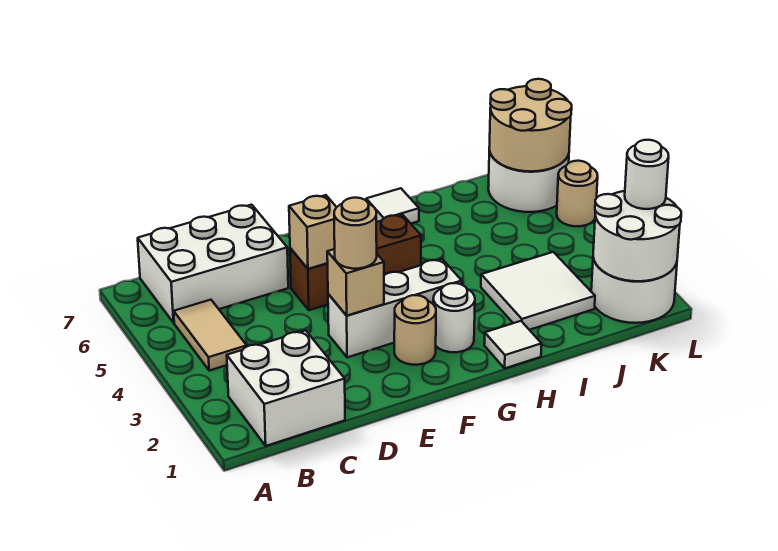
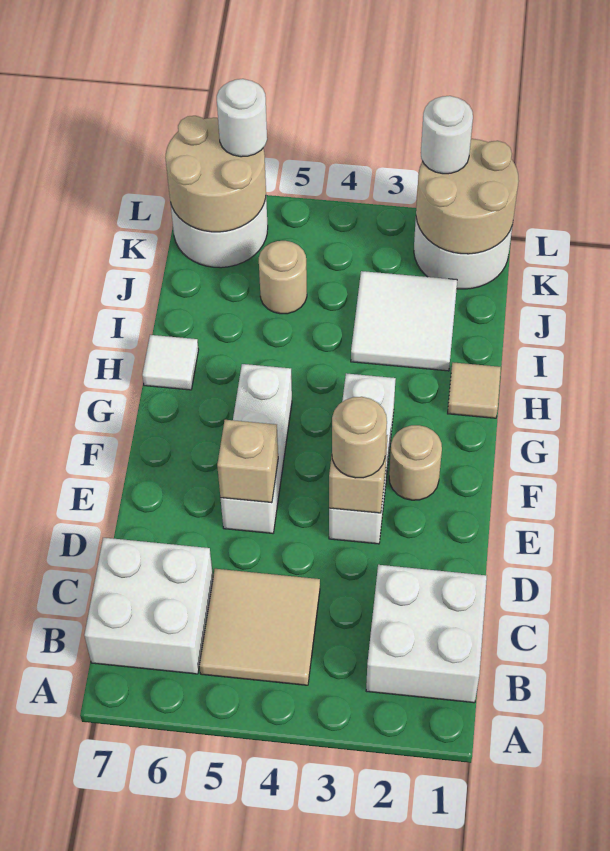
tan tile B4:B5 level 1 -> tan tile B4:C5 level 1
white brick B6:D7 level 1 -> white brick B6:C7 level 1
brown brick E5:G5 level 1 -> white brick E5:G5 level 1
white round brick G2 level 1 -> white round brick L6 level 3
white tile H1 level 1 -> tan tile H1 level 1
white round brick K1:L2 level 2 -> tan round brick K1:L2 level 2
tan round brick L5 level 1 -> tan round brick J5 level 1

